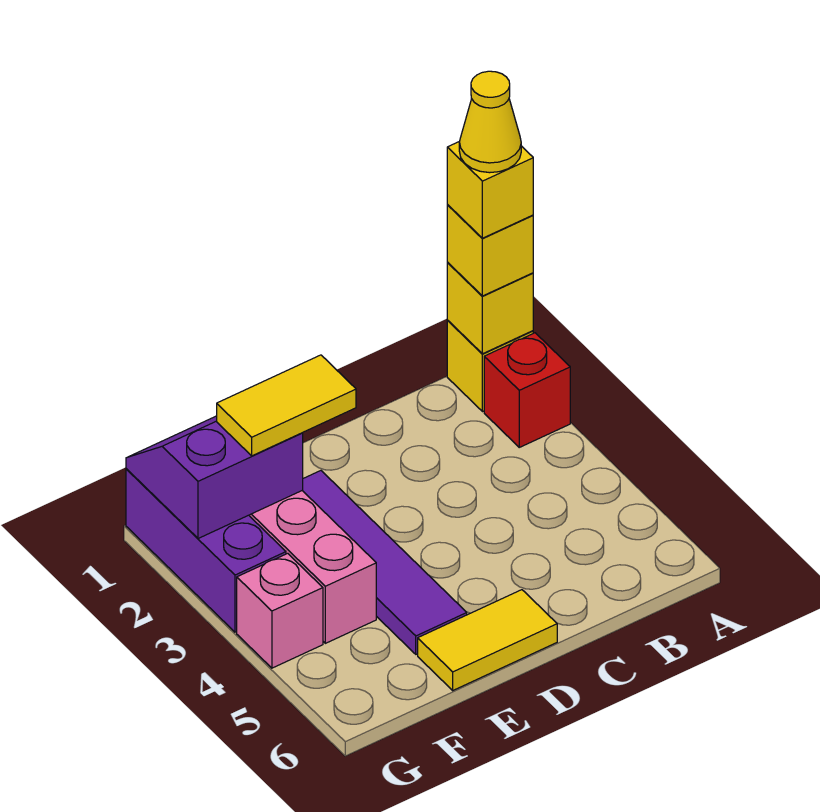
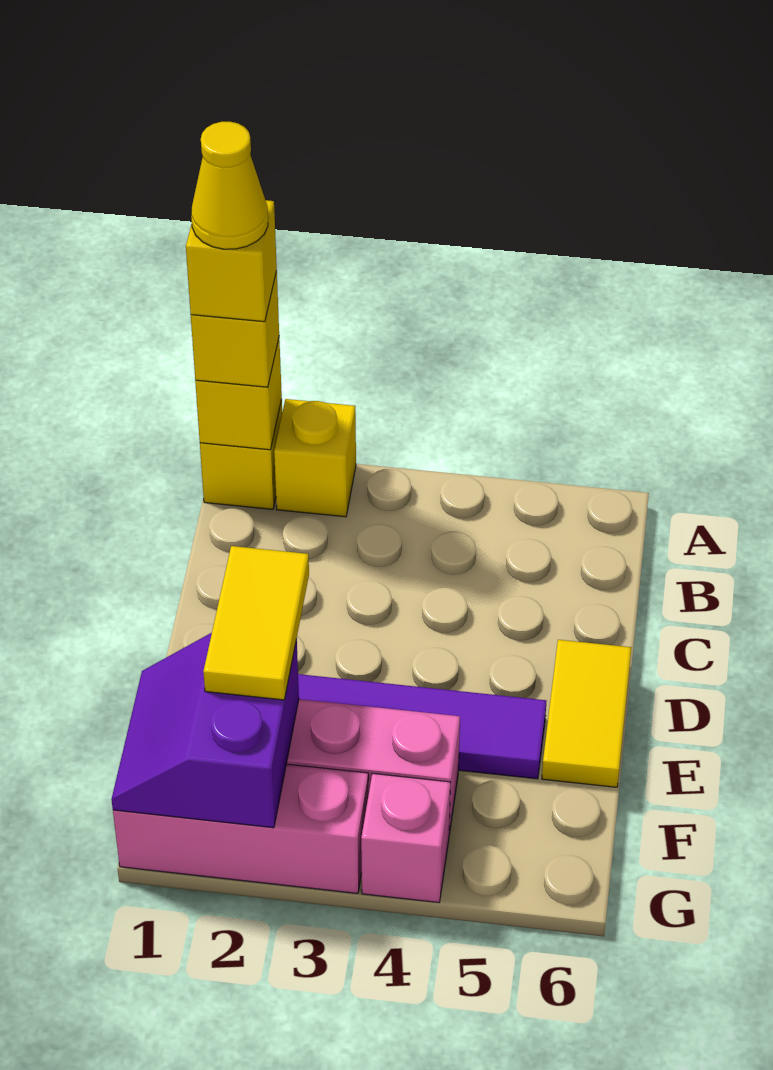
red brick A2 level 1 -> yellow brick A2 level 1
purple brick G1:G3 level 1 -> pink brick G1:G3 level 1

